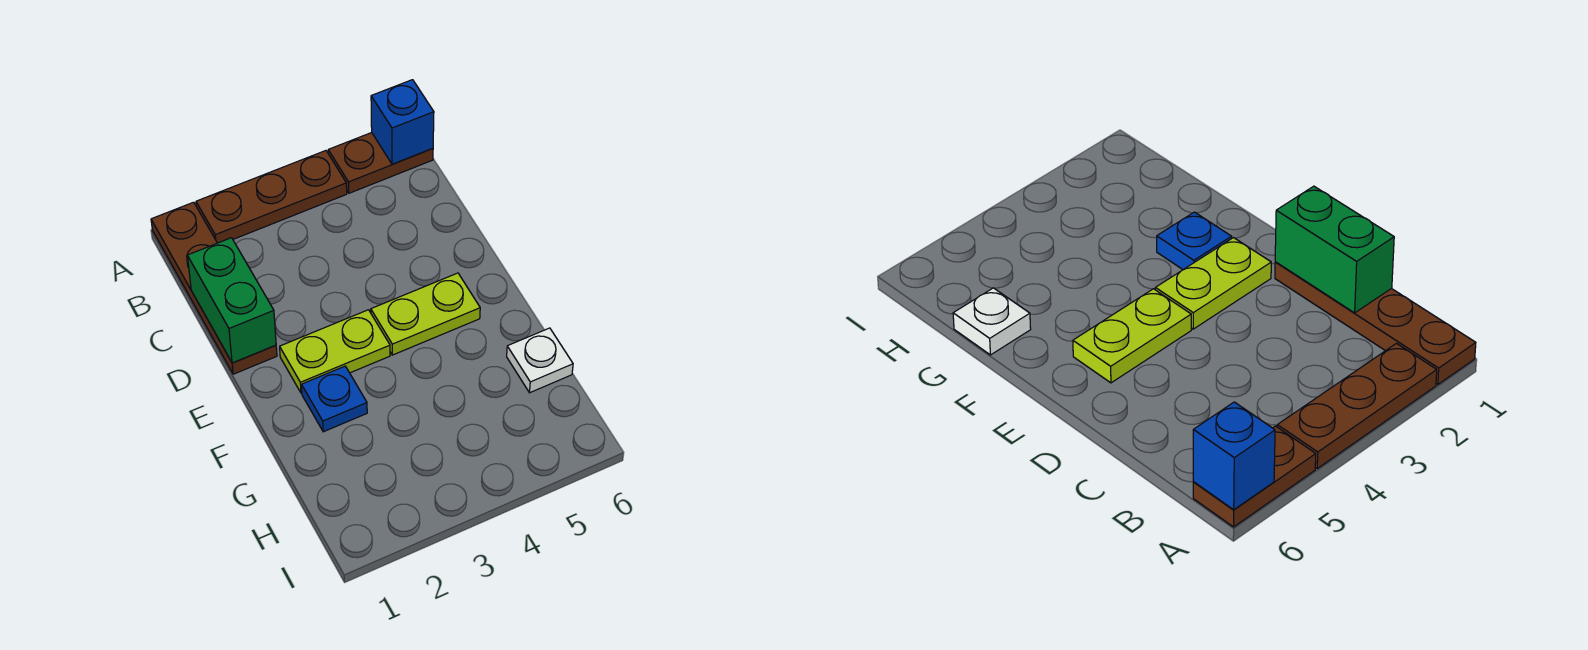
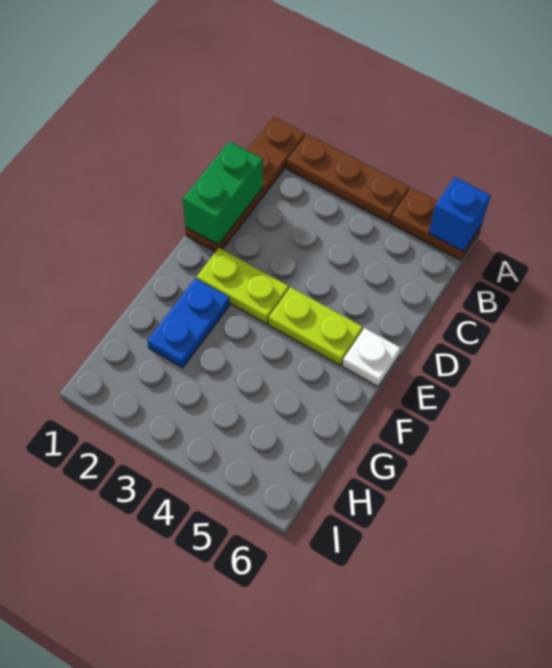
blue plate F2 level 1 -> blue plate F2:G2 level 1
white plate G6 level 1 -> white plate E6 level 1

